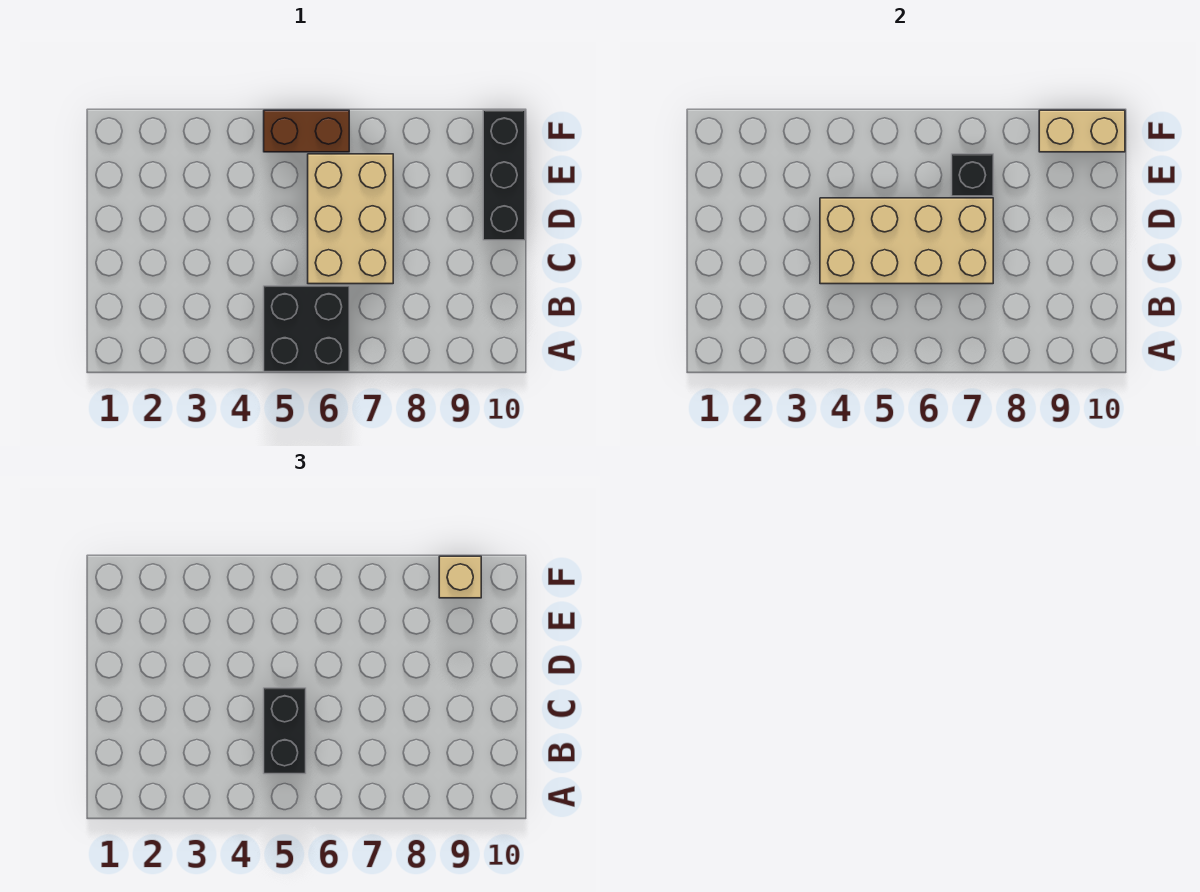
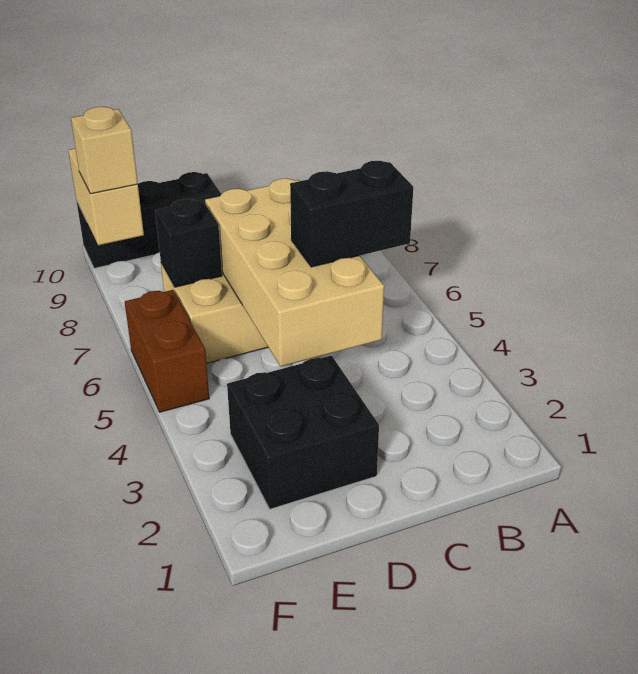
black brick A5:B6 level 1 -> black brick D2:E3 level 1

